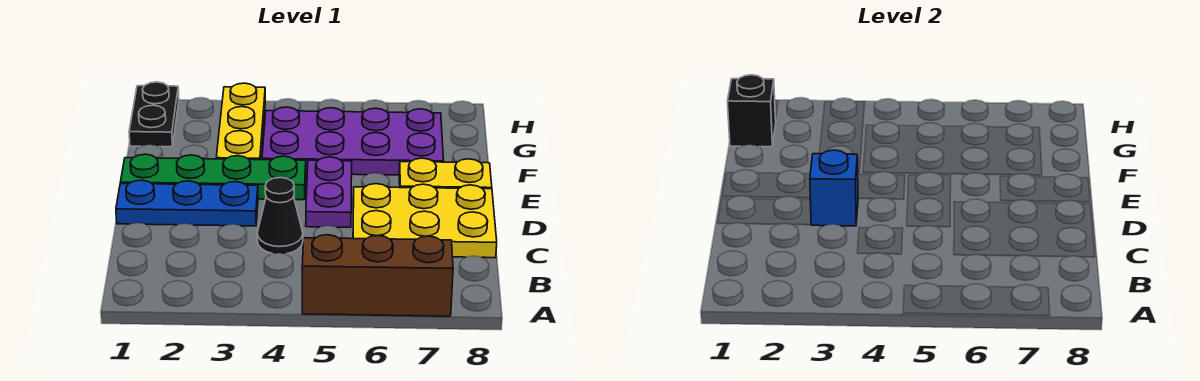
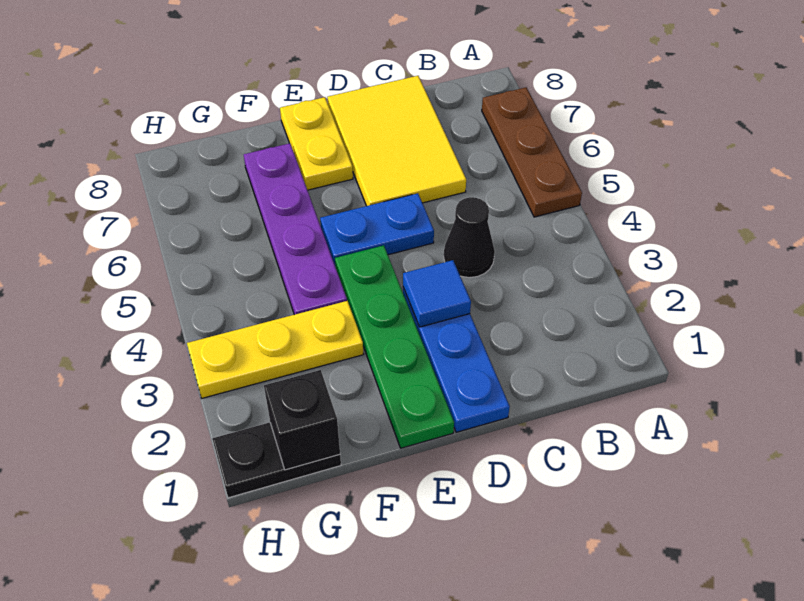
brown brick A5:A7 level 1 -> brown plate A5:A7 level 1
yellow plate C6:D8 level 1 -> yellow tile C6:D8 level 1
blue brick D3 level 2 -> blue tile D3 level 2
purple plate D5:E5 level 1 -> blue plate D5:E5 level 1
purple plate F4:G7 level 1 -> purple plate F4:F7 level 1

